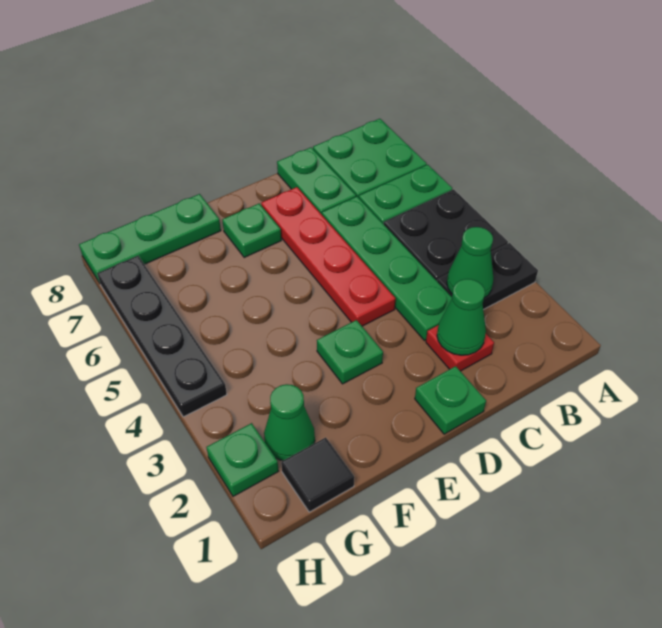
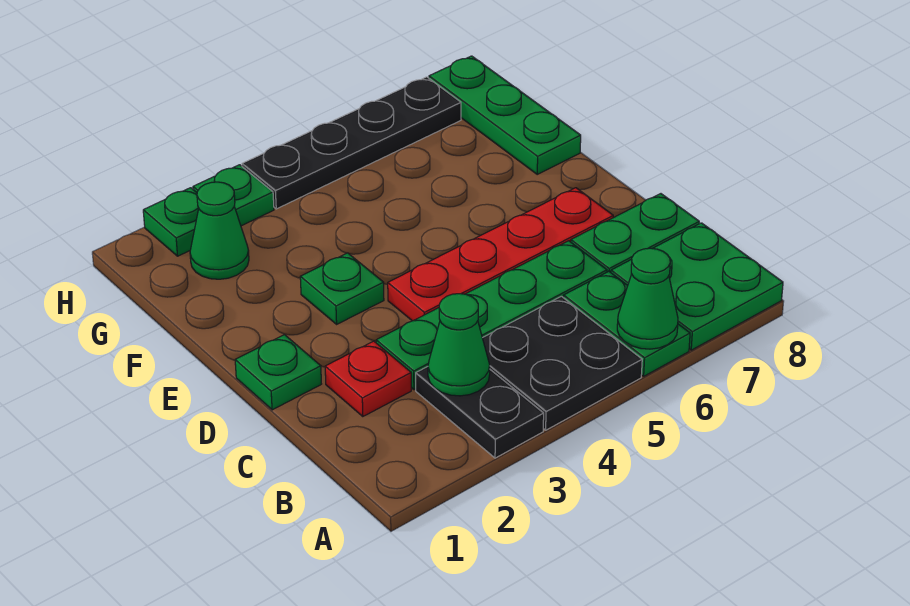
green cone C2 level 2 -> green cone A6 level 2
green plate E7 level 1 -> green plate H3 level 1
black tile G1 level 1 -> none

